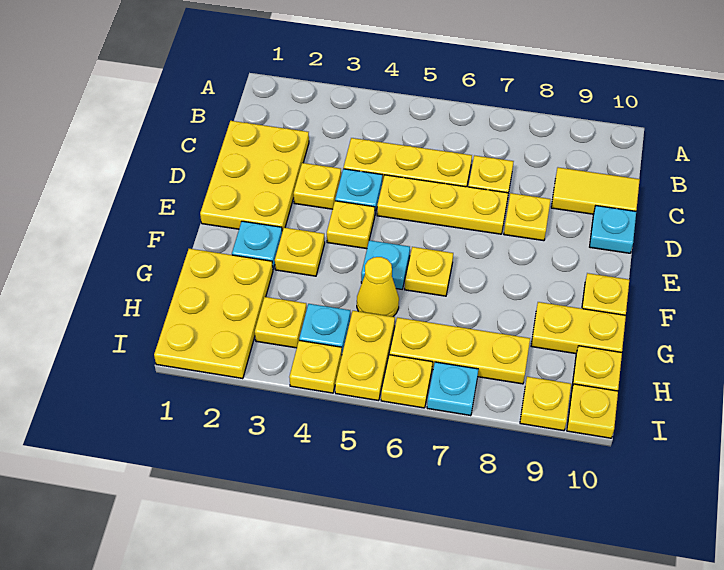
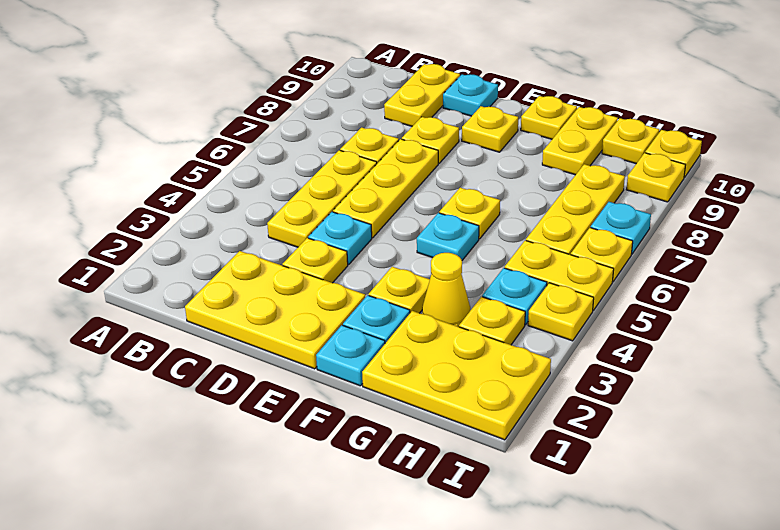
yellow tile C9:C10 level 1 -> yellow plate C9:C10 level 1
yellow plate E4 level 1 -> yellow plate E9 level 1
none -> cyan plate F1 level 1
yellow cone G5 level 1 -> yellow cone G3 level 1

